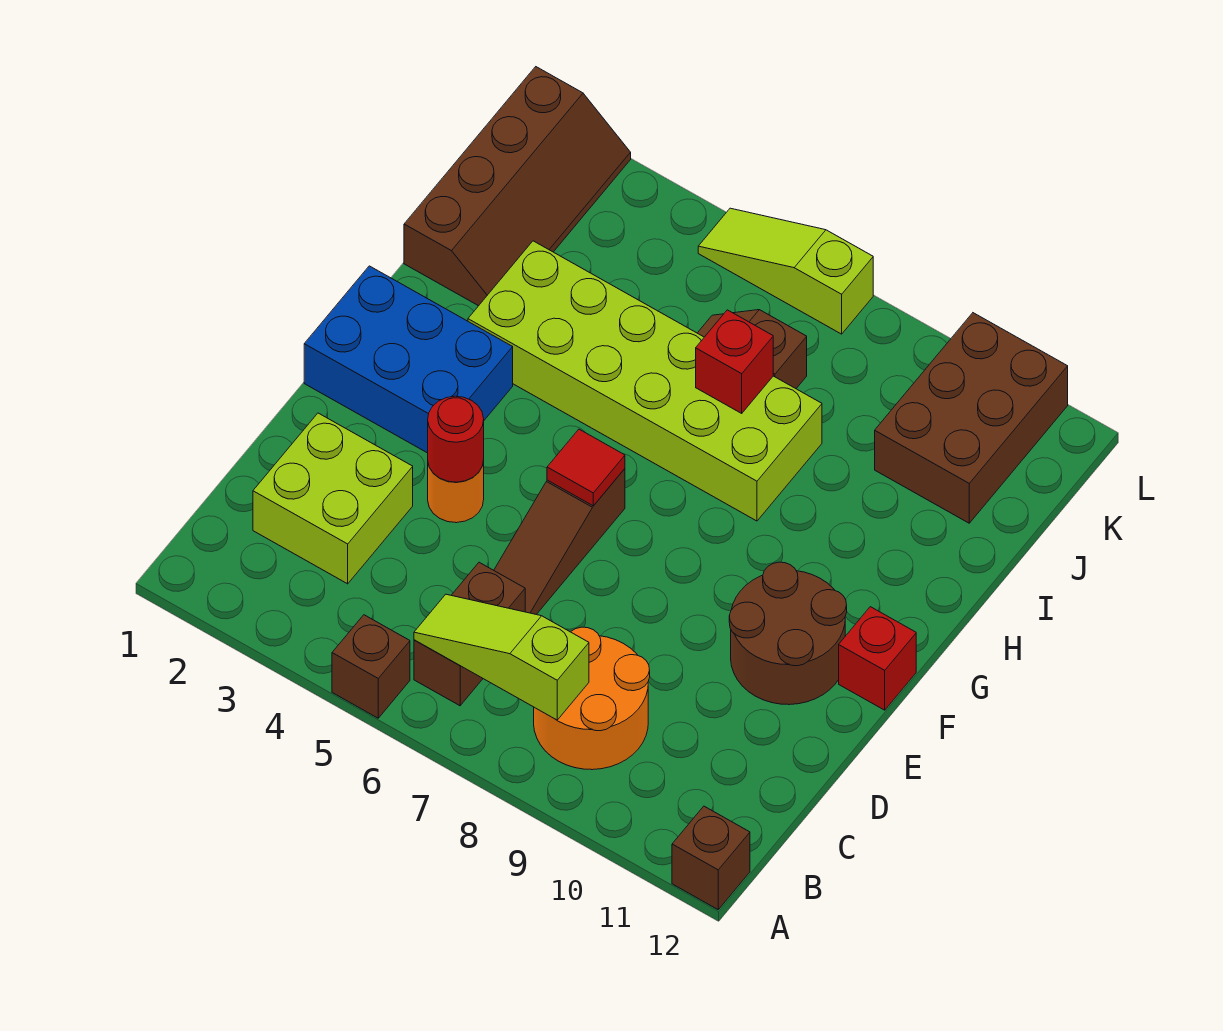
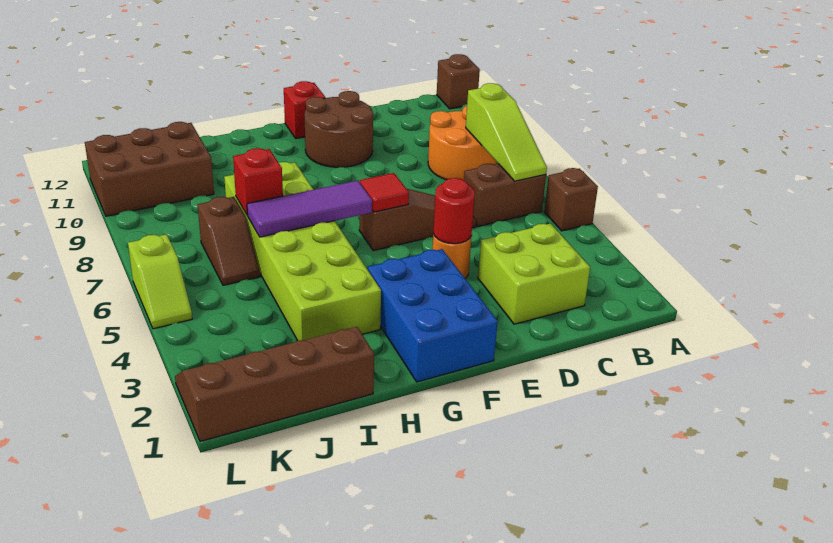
none -> purple tile G6:I6 level 2
lime slope L5:L7 level 1 top 7 -> lime slope L5:L6 level 1 top 6

